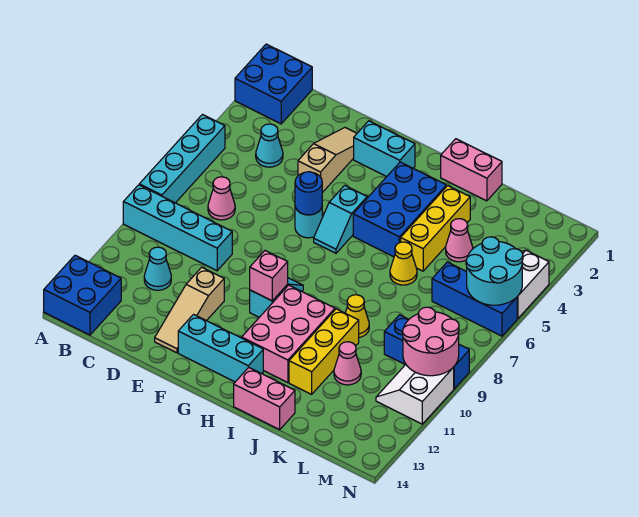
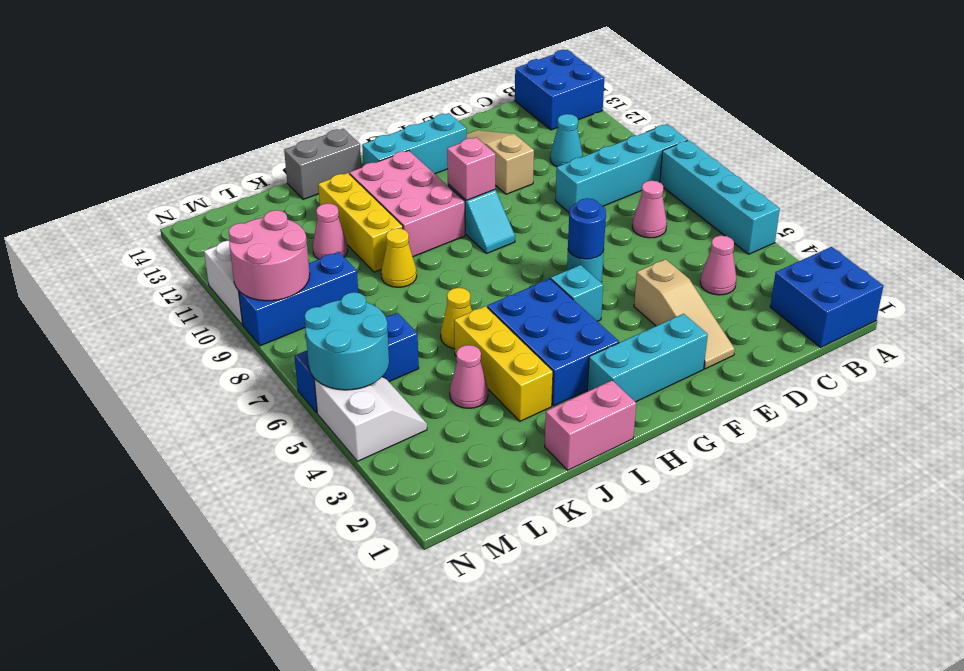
cyan cone C4 level 1 -> pink cone C4 level 1
cyan brick F2:G2 level 1 -> cyan brick F2:H2 level 1
pink brick I14:J14 level 1 -> grey brick I14:J14 level 1

